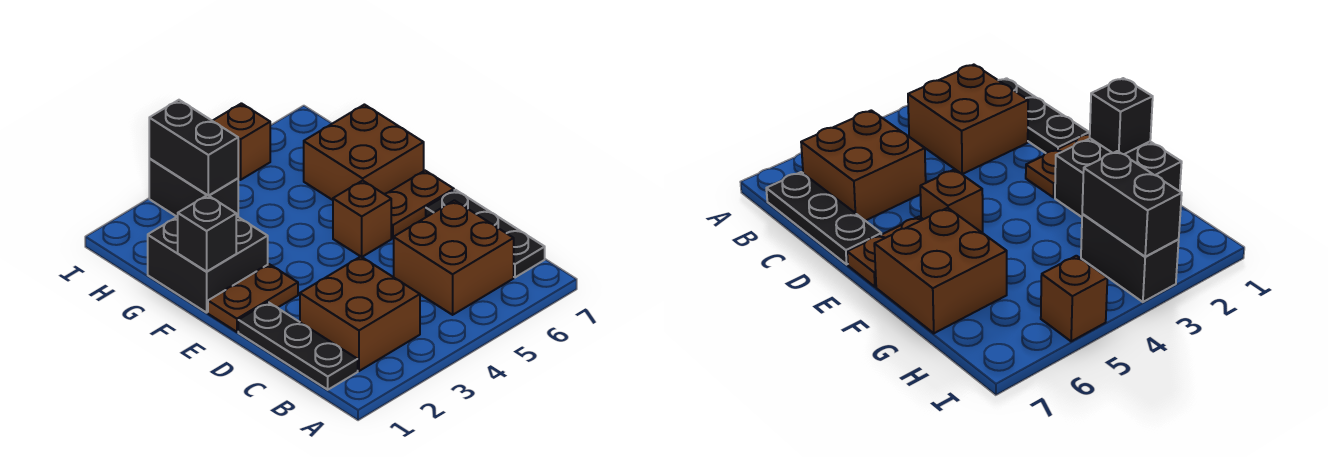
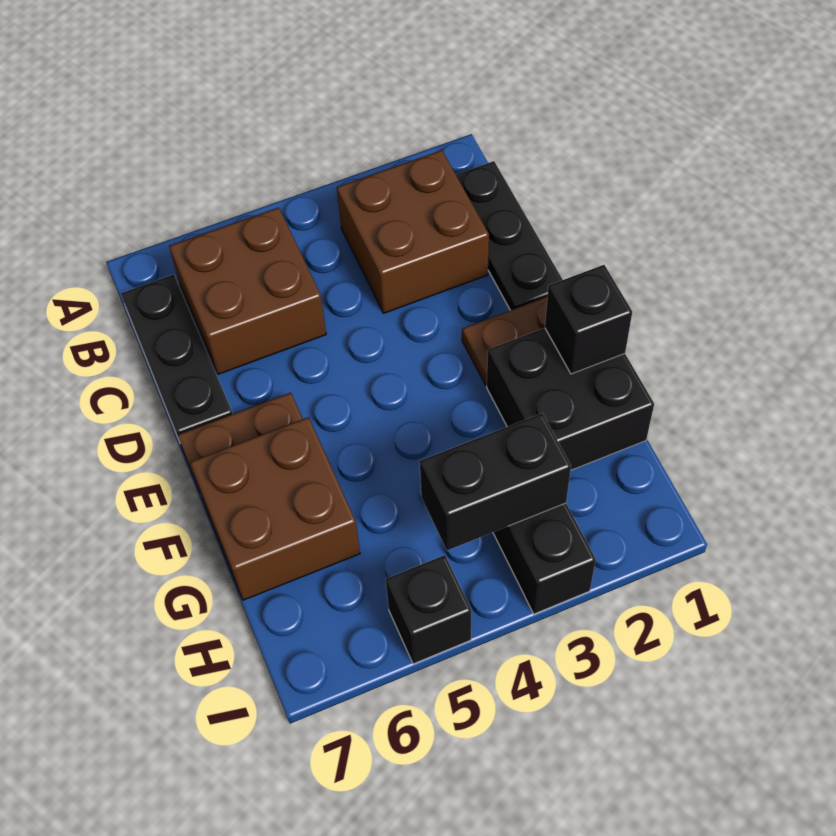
brown brick E5 level 1 -> none
black brick H3:I3 level 2 -> black brick H3:H4 level 2
brown brick I5 level 1 -> black brick I5 level 1

